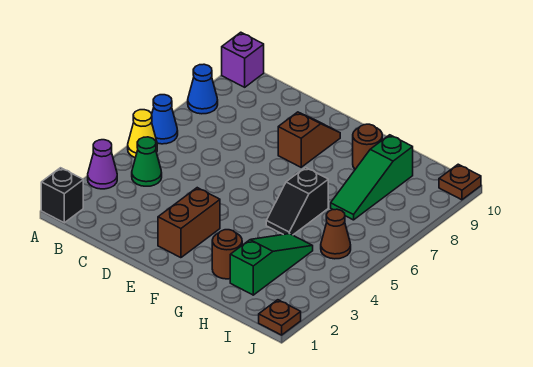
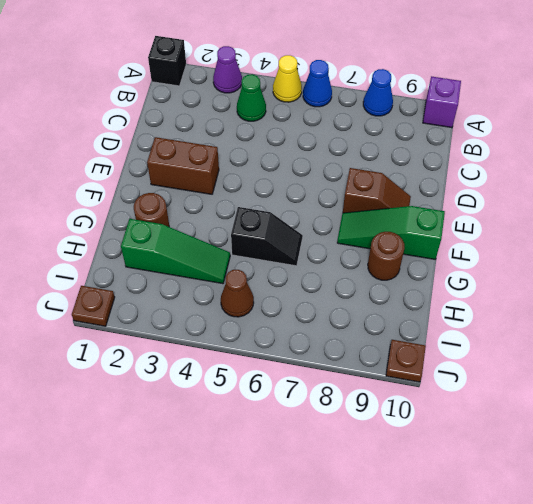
black slope G5:G6 level 1 top 6 -> black slope G5:G6 level 1 top 5
green slope H7:H9 level 1 top 9 -> green slope F8:F10 level 1 top 10

